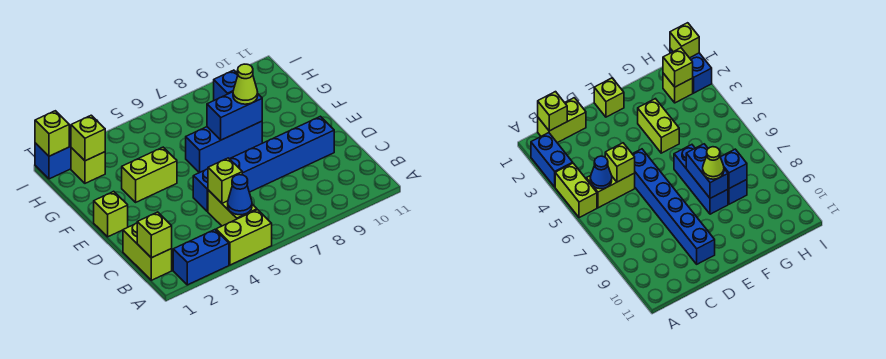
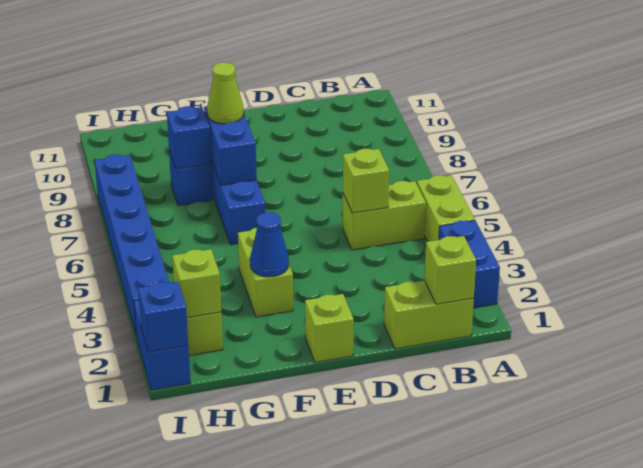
blue cone B5 level 2 -> blue cone F3 level 2
blue brick D5:D10 level 1 -> blue brick I3:I8 level 1
lime brick I1 level 2 -> blue brick I1 level 2

